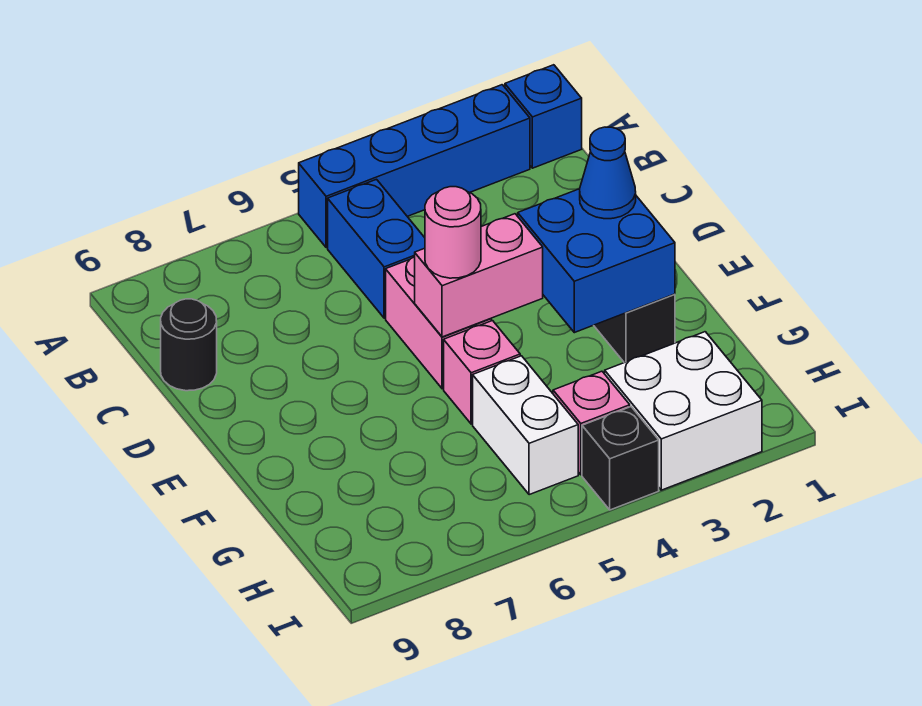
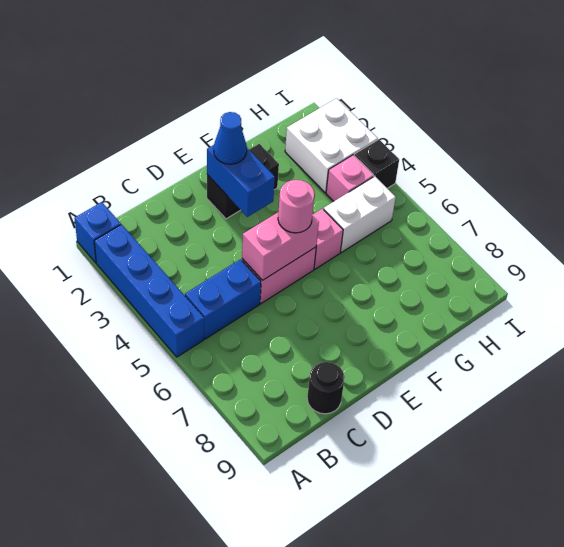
blue brick E2:F3 level 2 -> blue brick E2:E3 level 2
pink brick E4:E5 level 2 -> pink brick D5:E5 level 2

